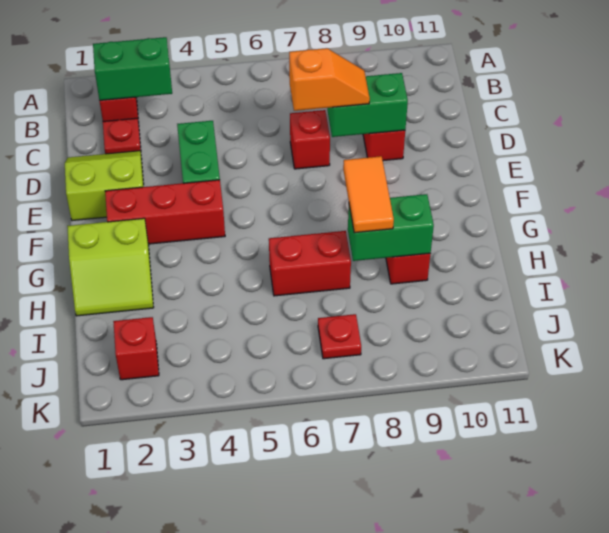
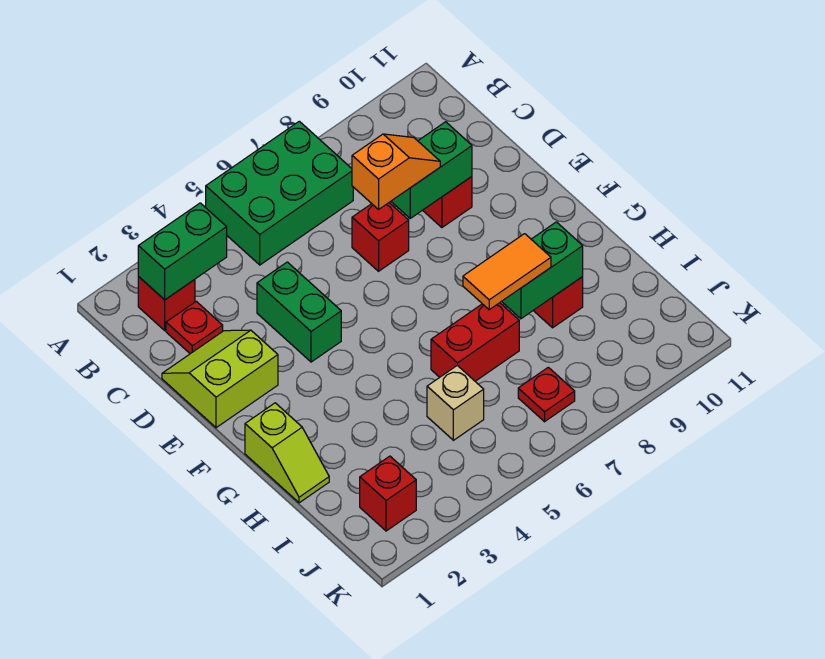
none -> green brick A5:B7 level 1
red brick F2:F4 level 1 -> none
lime slope G1:H2 level 1 top G -> lime slope G1:H1 level 1 top G
orange tile G8:H8 level 3 -> orange tile H7:H8 level 3
none -> tan brick I5 level 1

